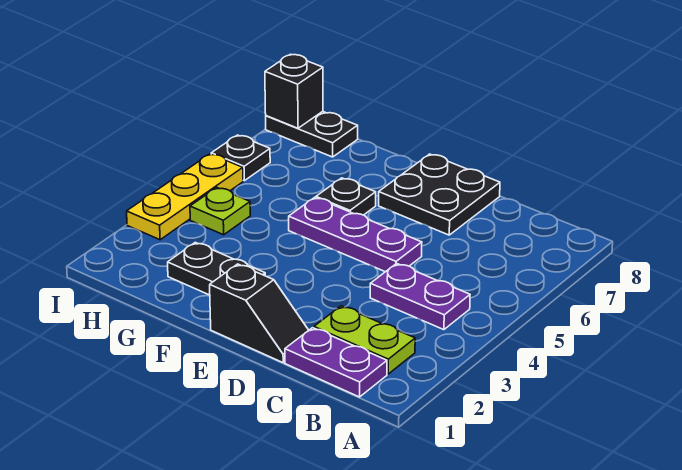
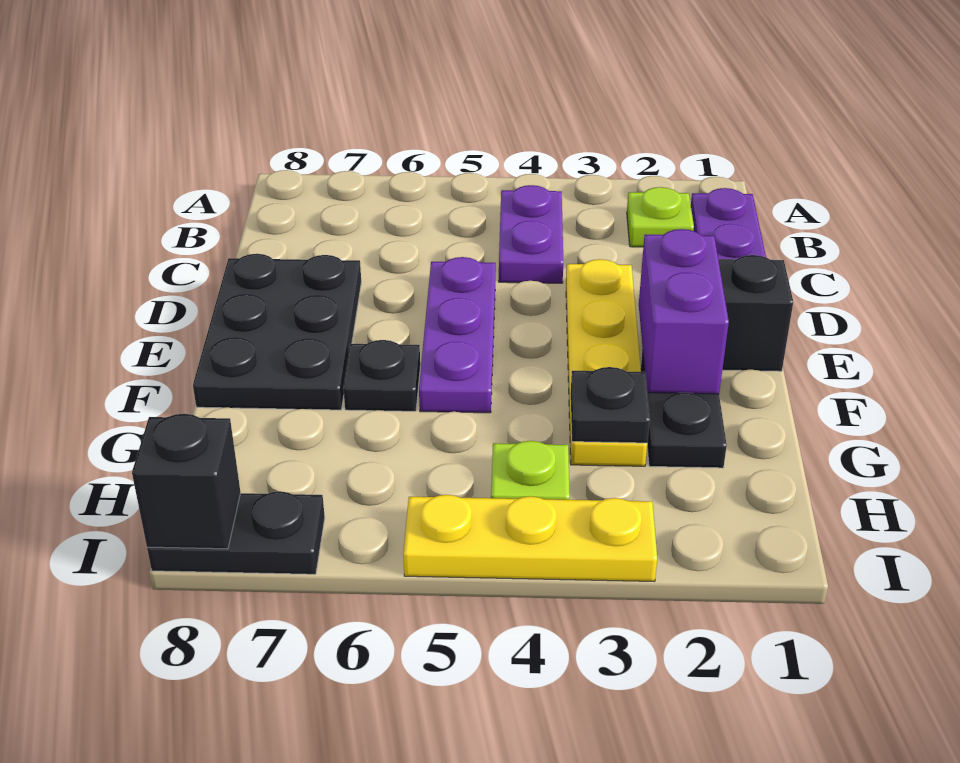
lime plate B2:C2 level 1 -> lime plate B2 level 1
none -> yellow plate D3:G3 level 1
black plate D7:E8 level 1 -> black plate D7:F8 level 1
none -> purple brick E2:F2 level 2
black plate H8:I8 level 1 -> black plate I7:I8 level 1
black plate I6 level 1 -> black plate G3 level 2

